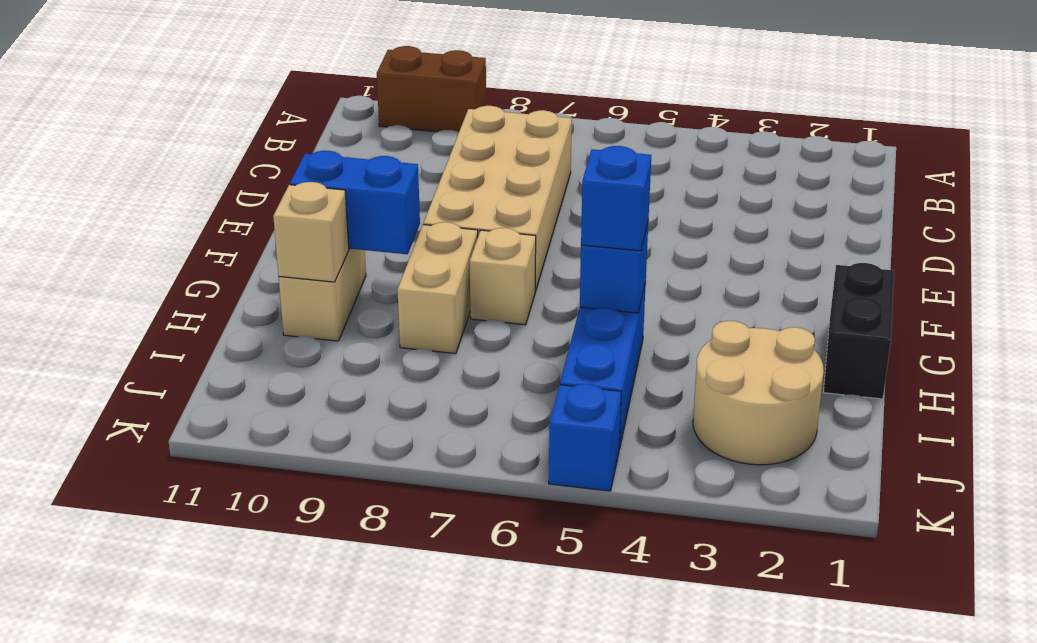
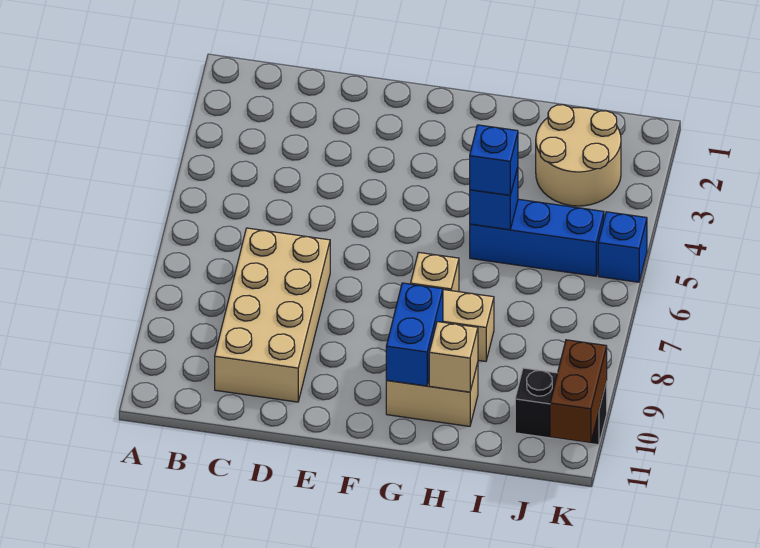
brown brick A9:A10 level 1 -> brown brick K10:K11 level 2
tan brick C7:F8 level 1 -> tan brick C7:D10 level 1
black brick G1:H1 level 1 -> black brick J10:K10 level 1

